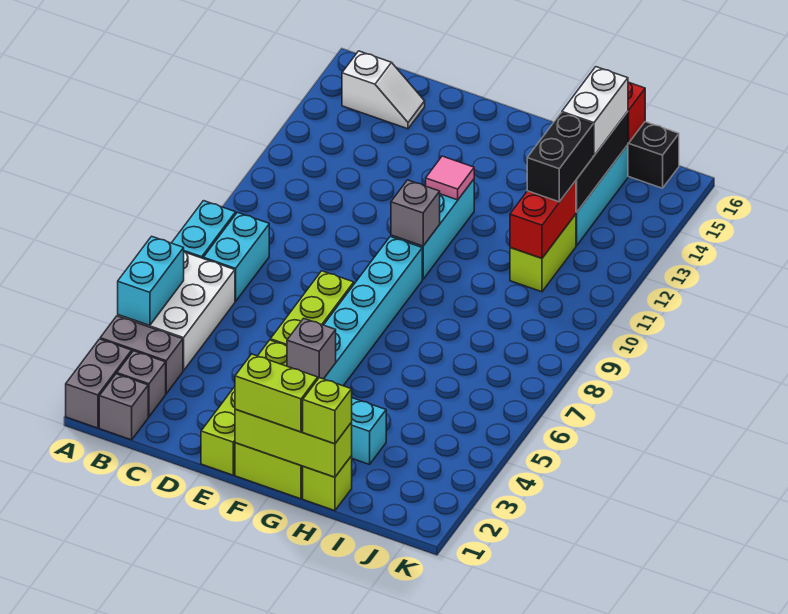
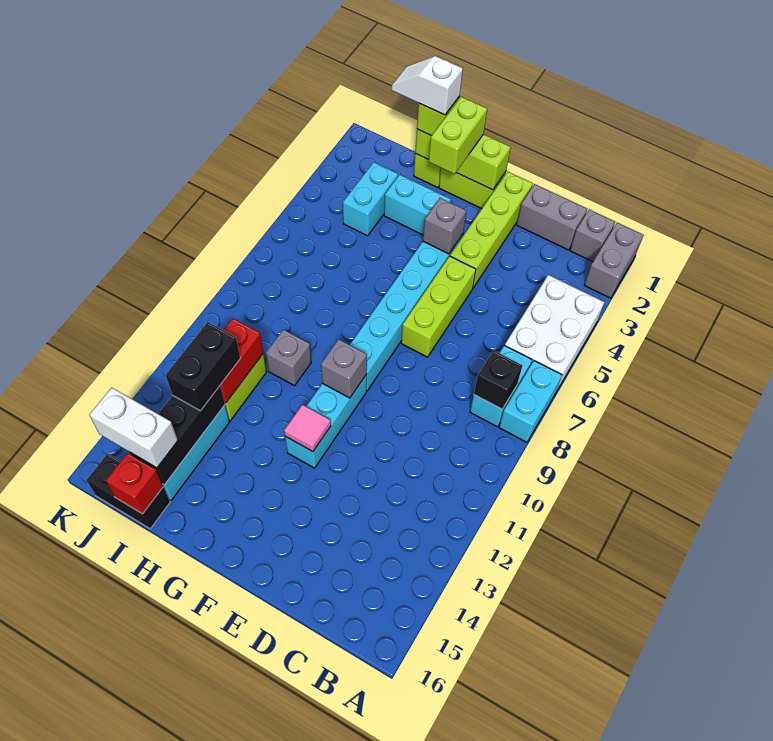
grey brick A3:B3 level 1 -> grey brick C1:D1 level 1
cyan brick A4:A5 level 2 -> cyan brick I3:I4 level 1
grey brick B2 level 1 -> grey brick H10 level 1
none -> black brick B8 level 2
white slope B15:C15 level 1 top B -> white slope H1:I1 level 4 top H
lime brick F1:G1 level 3 -> lime brick G1:G2 level 3
white brick I14:I15 level 3 -> white brick I15:J15 level 3

